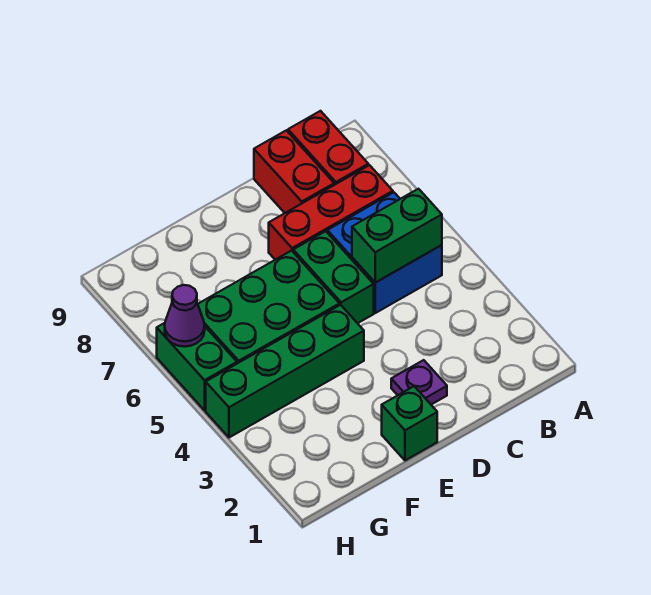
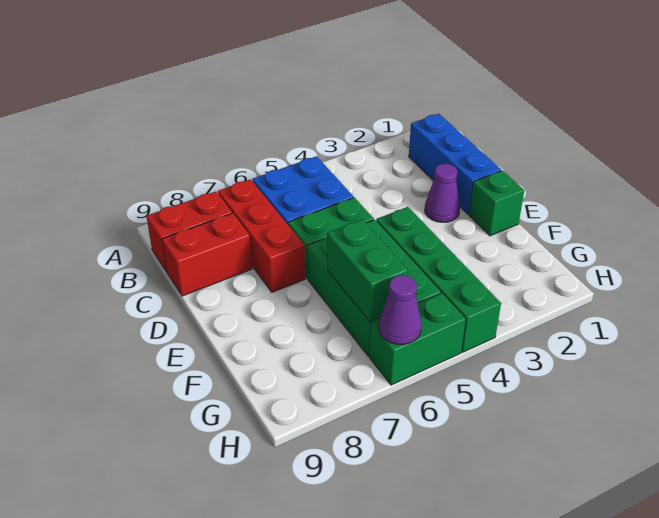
none -> blue brick B1:D1 level 1
green brick B5:C5 level 2 -> green brick F6:G6 level 2
purple plate D2 level 1 -> purple cone D2 level 1

